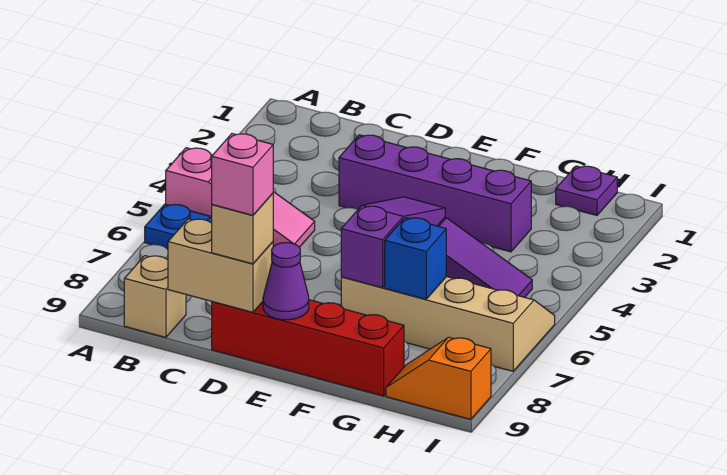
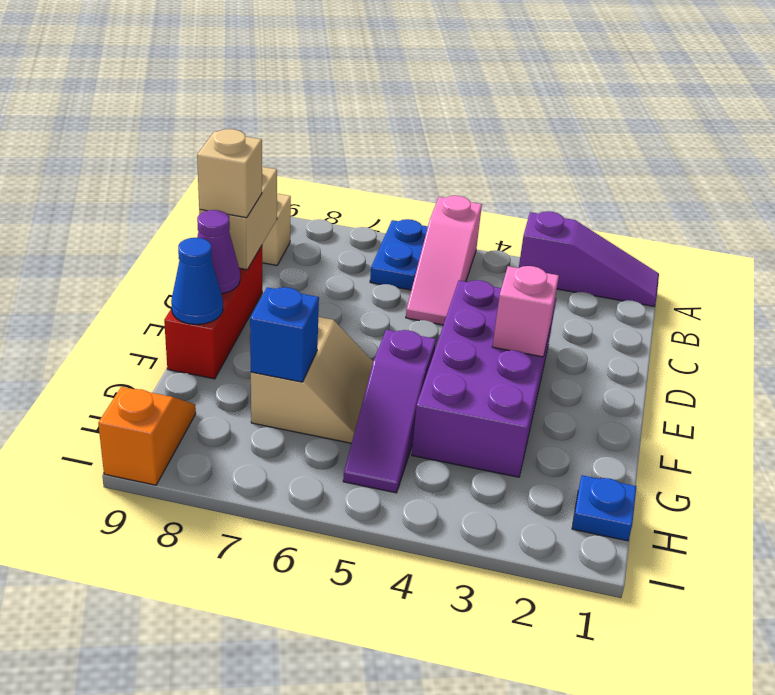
purple brick D3:G3 level 1 -> purple brick D3:G4 level 1
red brick D9:G9 level 1 -> red brick D9:F9 level 1
pink brick D9 level 4 -> pink brick E3 level 2
purple slope F5:F7 level 2 top 7 -> purple slope A1:A3 level 1 top 3
tan slope F6:I7 level 1 top 7 -> tan slope F6:G7 level 1 top 7
none -> blue cone F9 level 2
purple plate H1 level 1 -> blue plate H1 level 1

